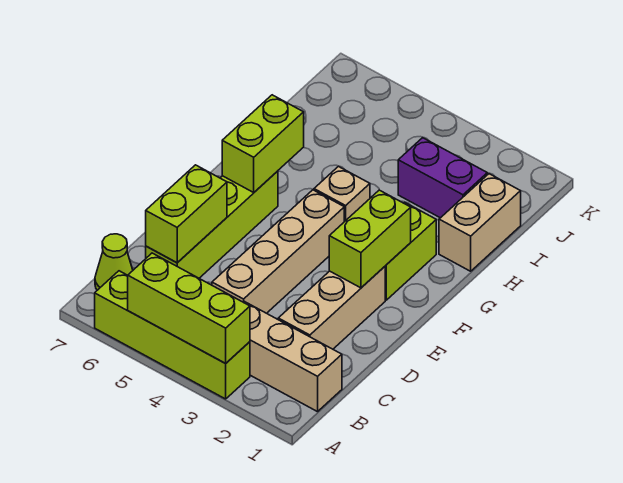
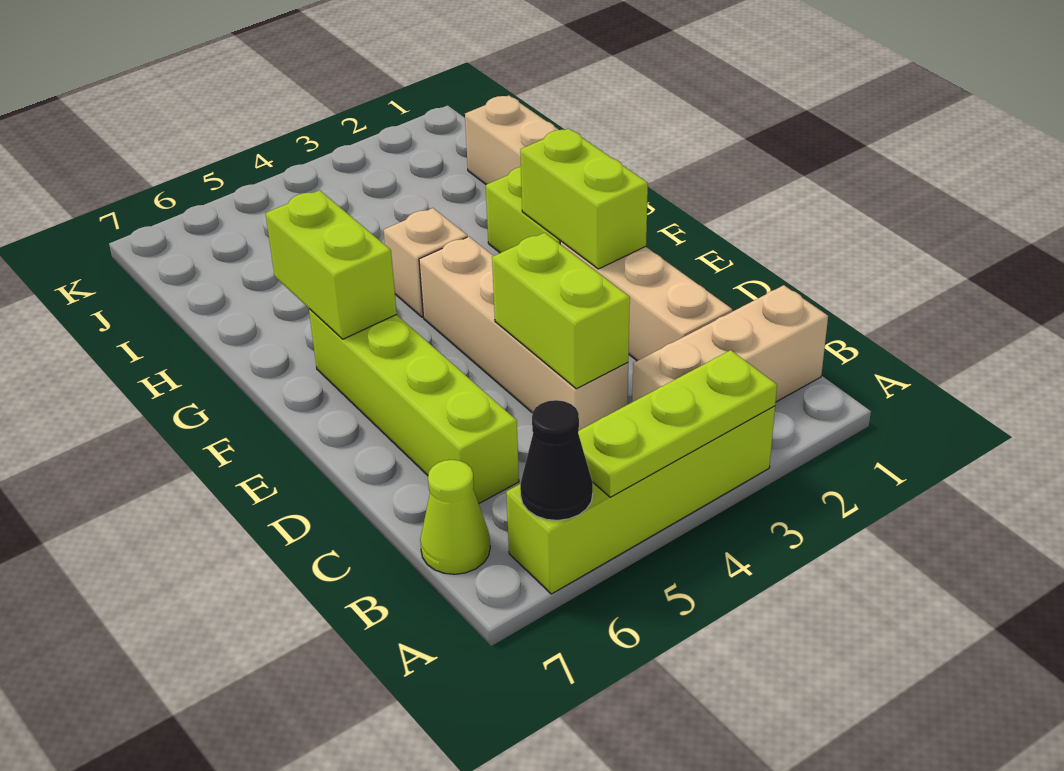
lime brick A3:A5 level 2 -> lime plate A3:A5 level 2
none -> black cone A6 level 2
lime brick C6:D6 level 2 -> lime brick C4:D4 level 2
purple brick I2:I3 level 1 -> none

